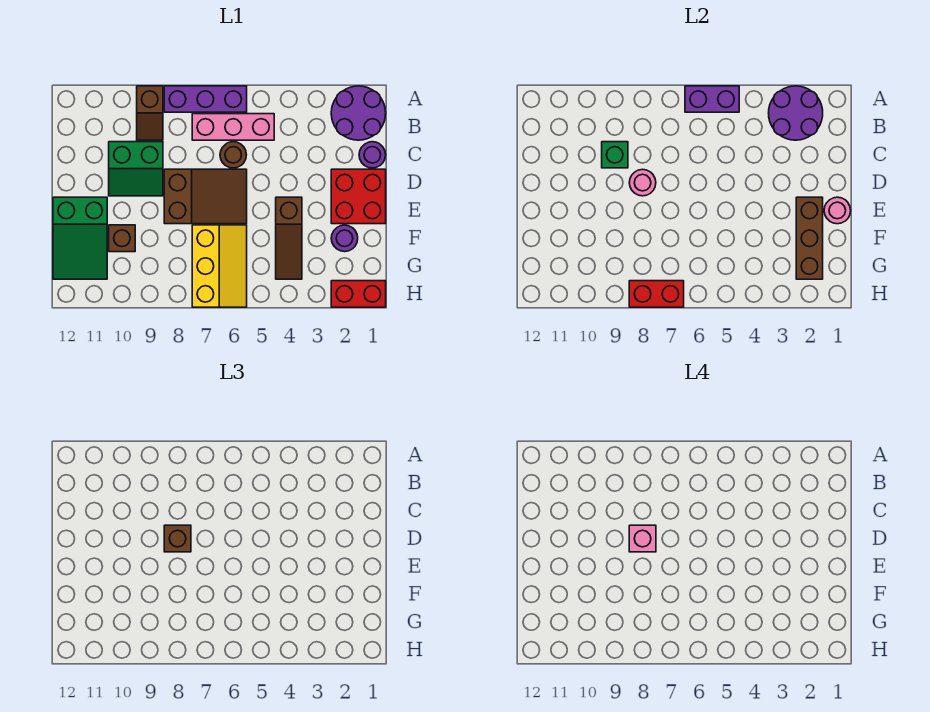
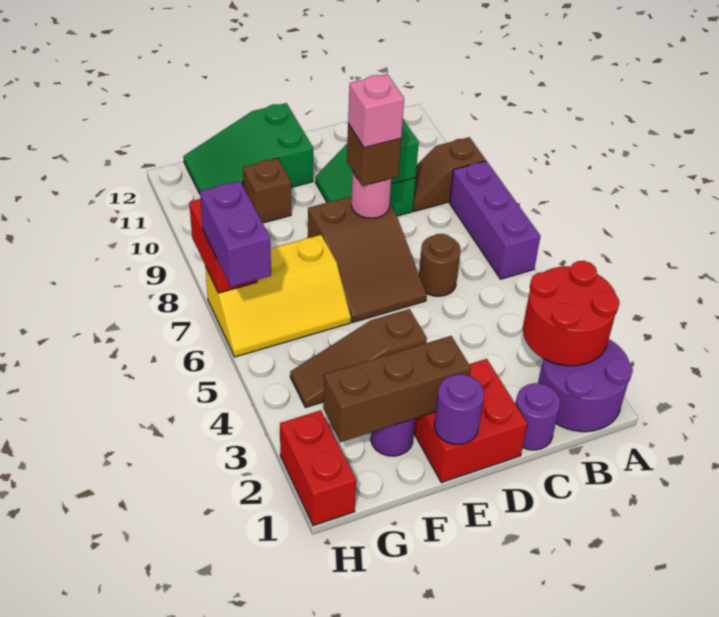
purple round brick A2:B3 level 2 -> red round brick A2:B3 level 2
purple brick A5:A6 level 2 -> purple brick H6:H7 level 3
pink brick B5:B7 level 1 -> none
pink round brick E1 level 2 -> purple round brick E1 level 2

